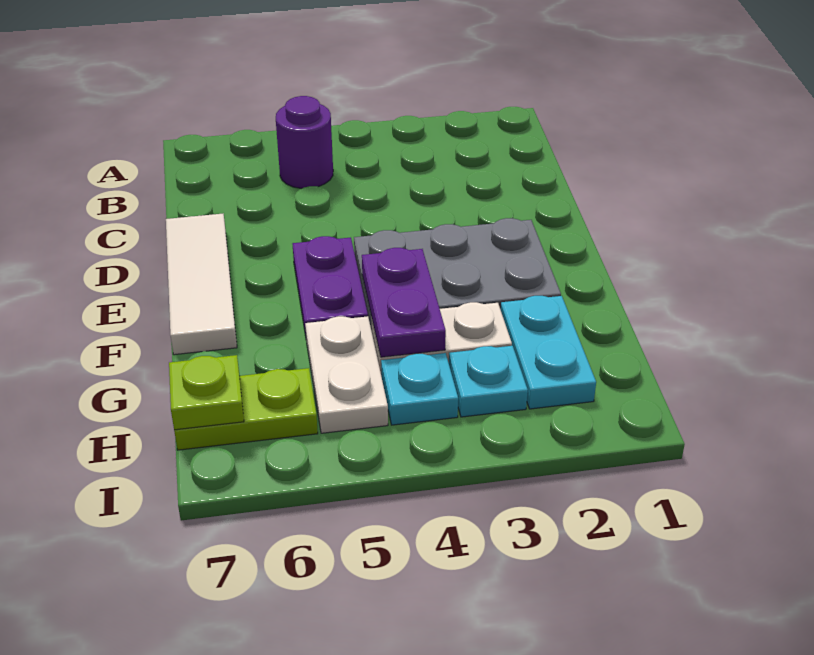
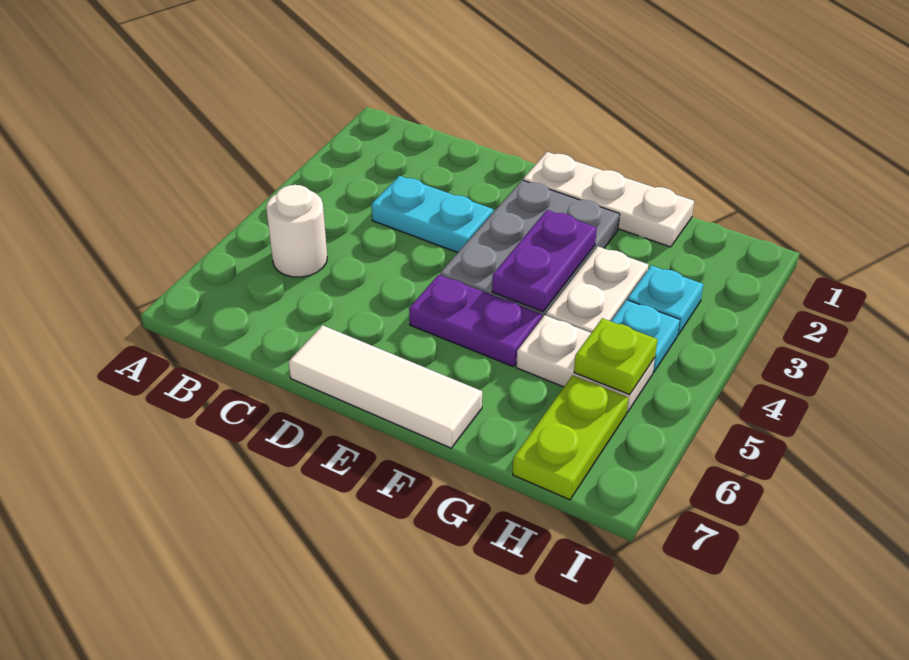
purple round brick B5 level 1 -> white round brick B5 level 1
none -> white plate E1:G1 level 1
purple plate F4:G4 level 2 -> purple plate F3:F4 level 2
cyan plate G2:H2 level 1 -> cyan plate C3:D3 level 1
lime plate H7 level 2 -> lime plate H5 level 2

